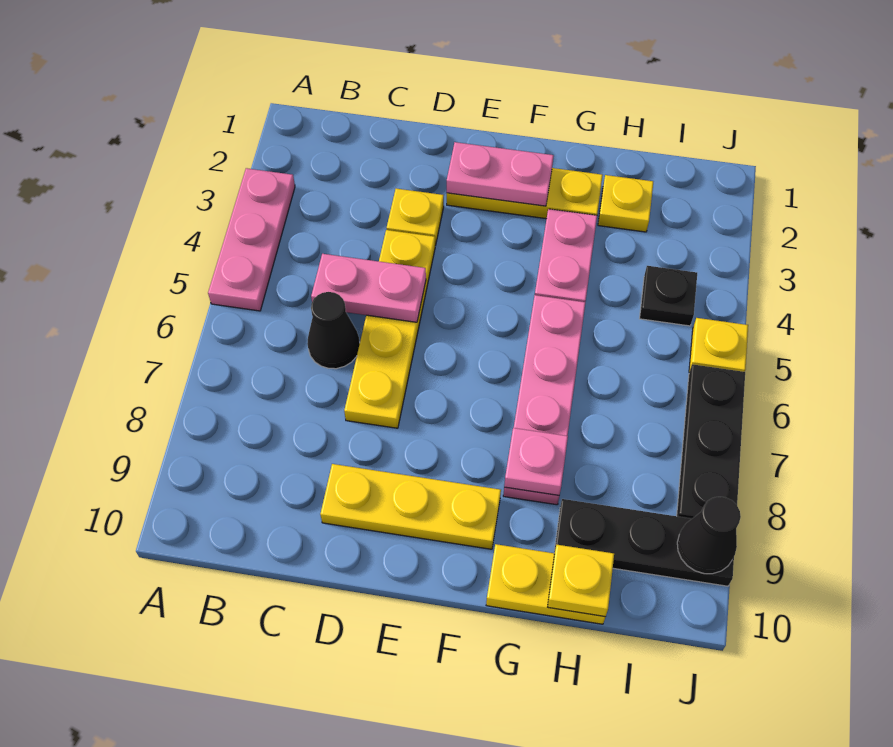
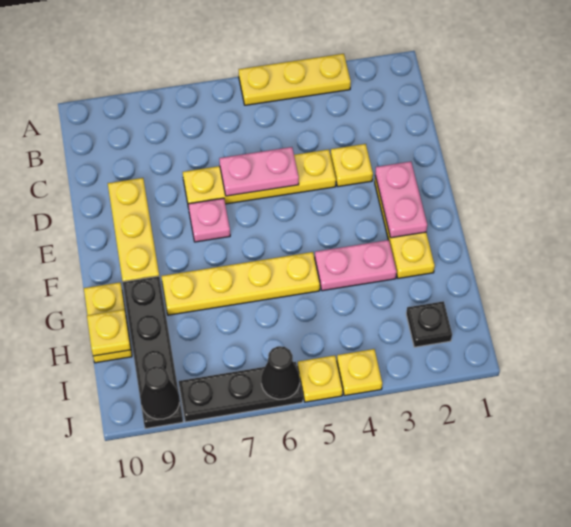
pink plate A3:A5 level 1 -> yellow plate A3:A5 level 1
pink plate C5:D5 level 2 -> pink plate D5:D6 level 2
black cone C6 level 1 -> black cone J6 level 2
pink plate G5:G8 level 1 -> yellow plate G5:G8 level 1
pink plate G8 level 2 -> pink plate E7 level 1
yellow plate H2 level 1 -> yellow plate J4 level 1
black plate H9:J9 level 1 -> black plate G9:J9 level 1
black plate I4 level 1 -> black plate I2 level 1

